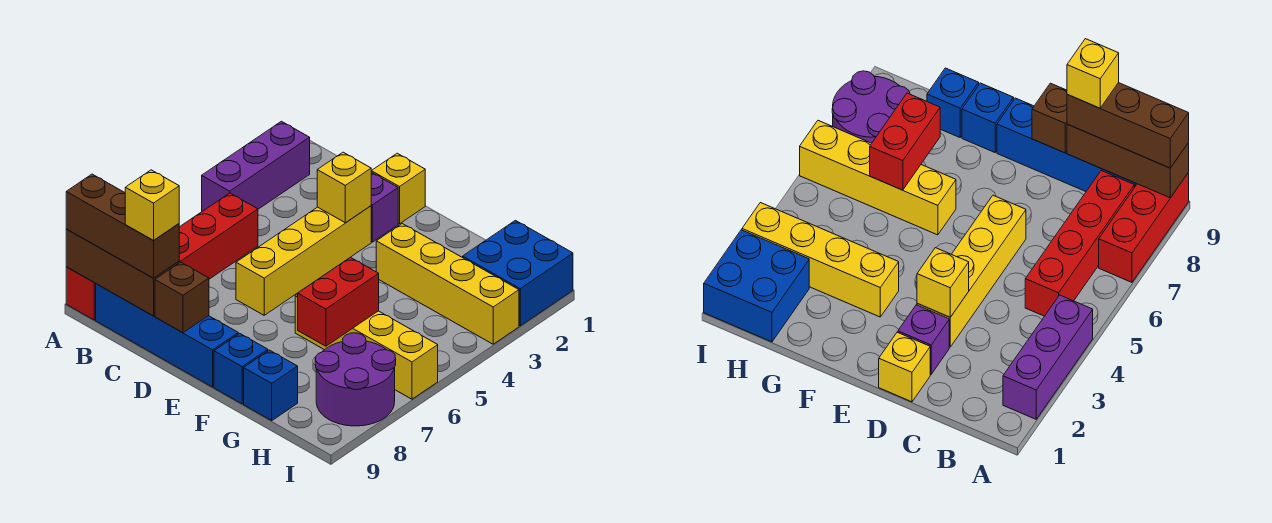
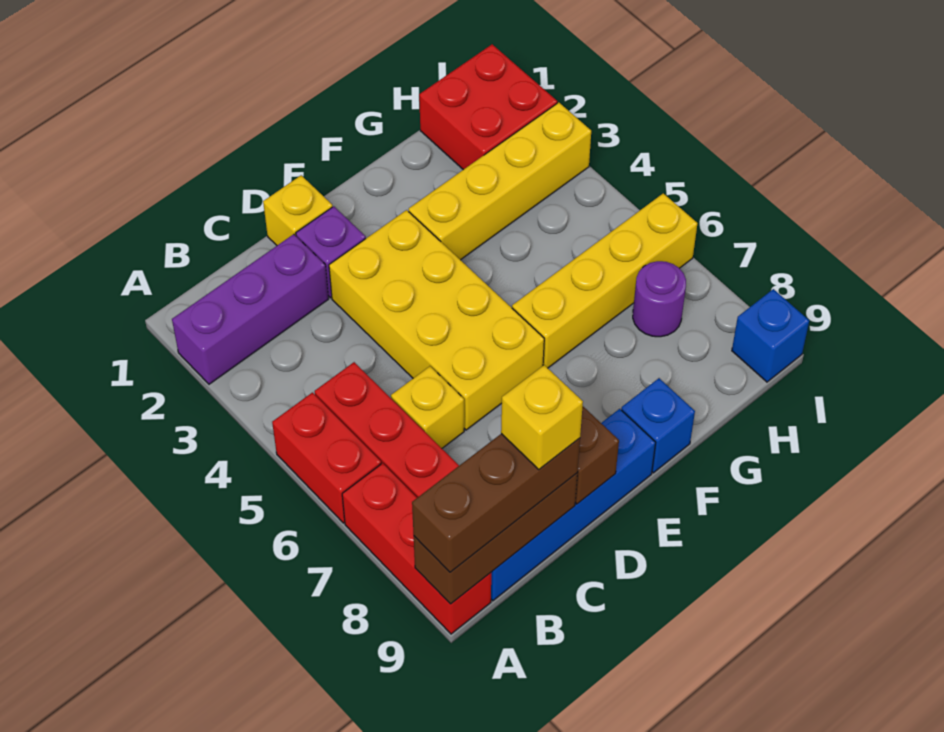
purple brick A2:A4 level 1 -> purple brick A2:C2 level 1
yellow brick D3:D6 level 1 -> yellow brick D3:E6 level 1
yellow brick D3 level 2 -> yellow brick C6 level 1
red brick G6:G7 level 2 -> red brick A5:A6 level 1
blue brick G9 level 1 -> blue brick I9 level 1
blue brick H1:I2 level 1 -> red brick H1:I2 level 1
purple round brick H7:I8 level 1 -> purple round brick H7 level 1

